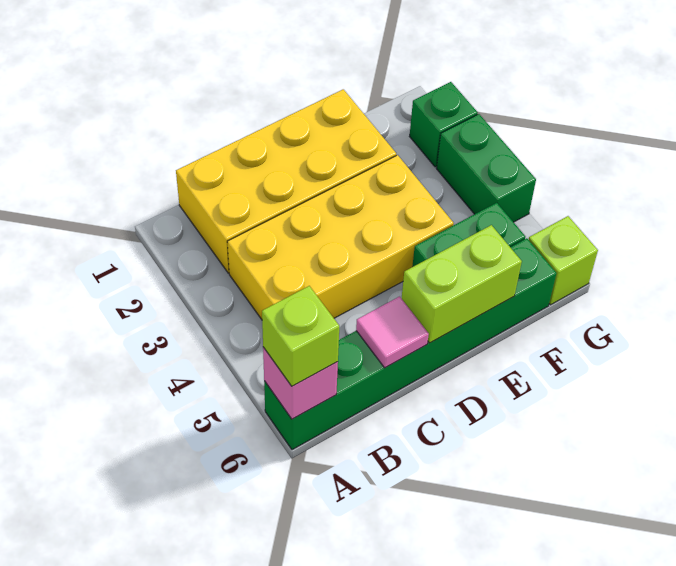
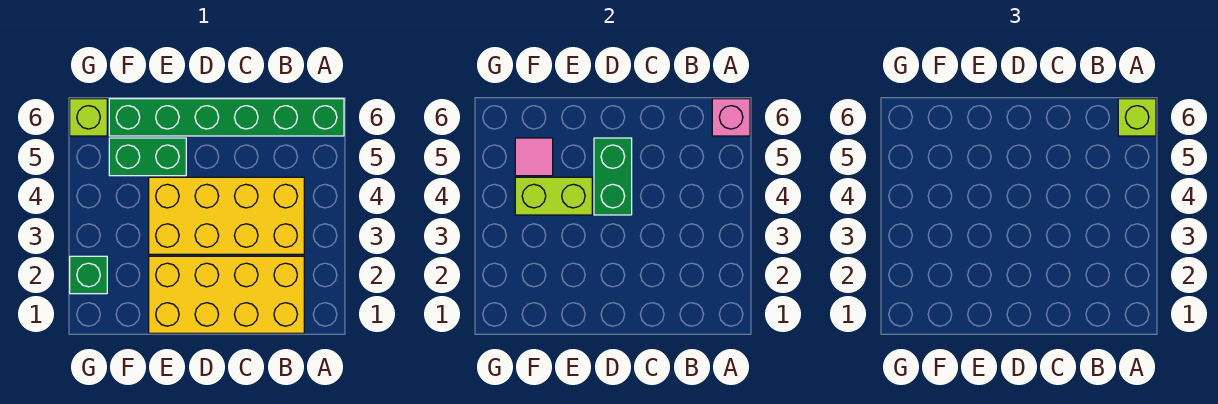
pink tile C6 level 2 -> pink tile F5 level 2
lime brick D6:E6 level 2 -> lime brick E4:F4 level 2
green brick G3:G4 level 1 -> green brick D4:D5 level 2

